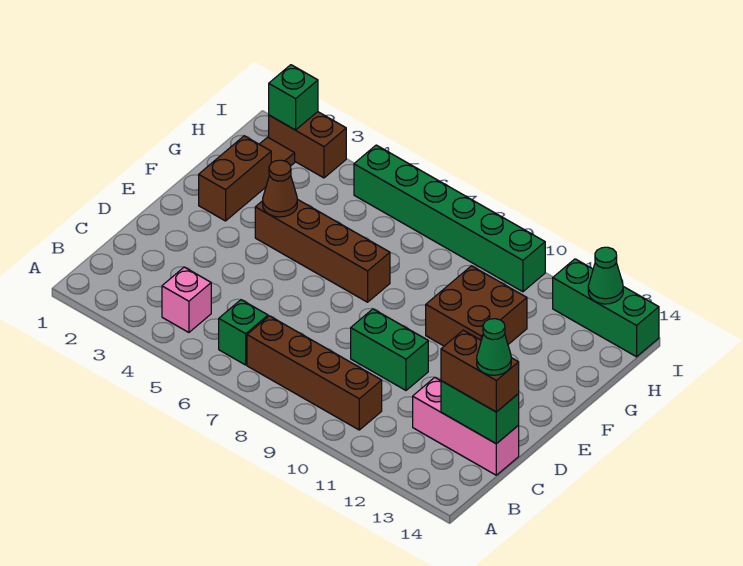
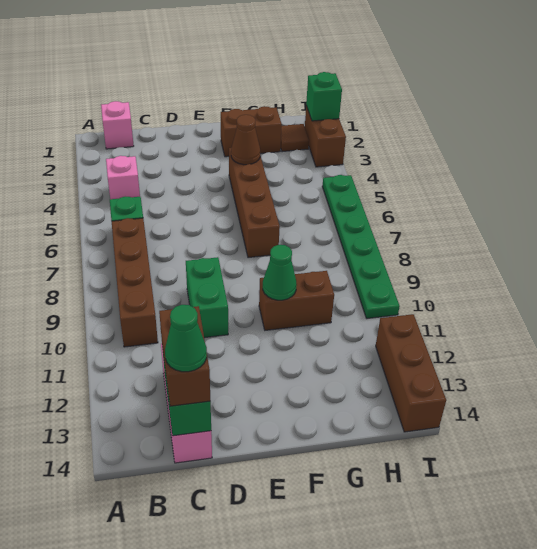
none -> pink brick B1 level 1
brown brick F10:G11 level 1 -> brown brick F10:G10 level 1
green brick I5:I10 level 1 -> green plate I5:I10 level 1
green brick I12:I14 level 1 -> brown brick I12:I14 level 1
green cone I13 level 2 -> green cone F10 level 2

